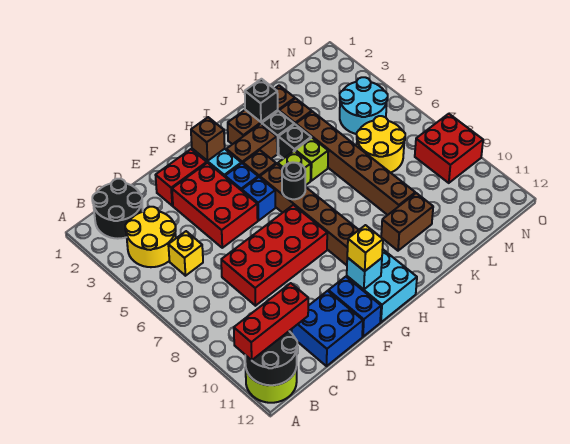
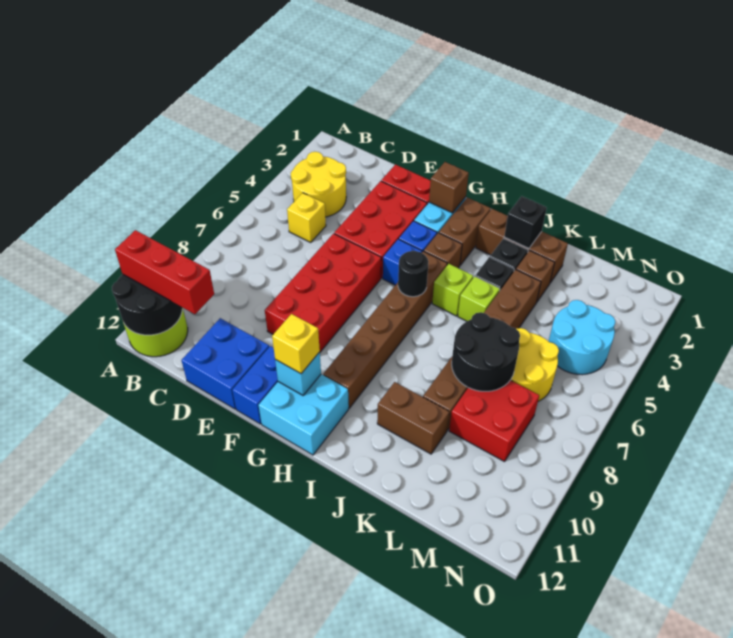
black round brick B1:C2 level 1 -> black round brick K7:L8 level 2
red brick D7:G8 level 1 -> red brick E6:F9 level 1
brown brick H3:I3 level 1 -> brown brick H2:H3 level 1
red brick N8:O9 level 1 -> red brick L8:M9 level 1

